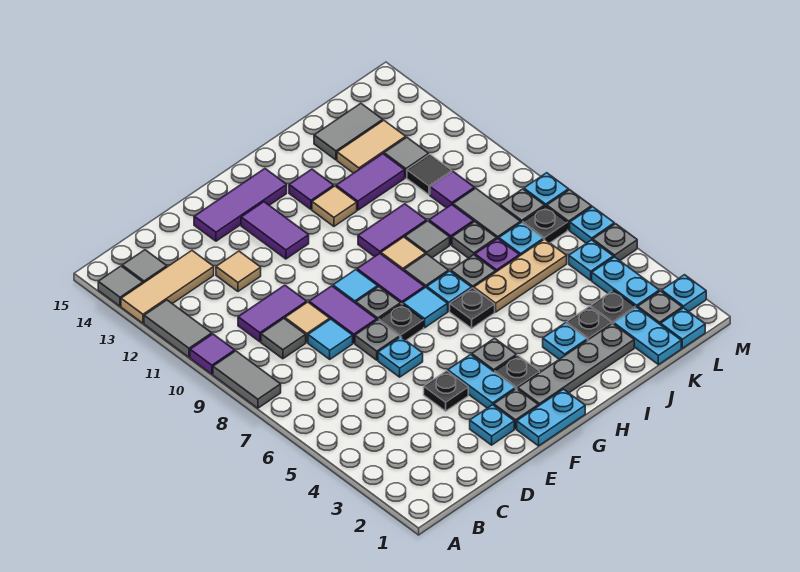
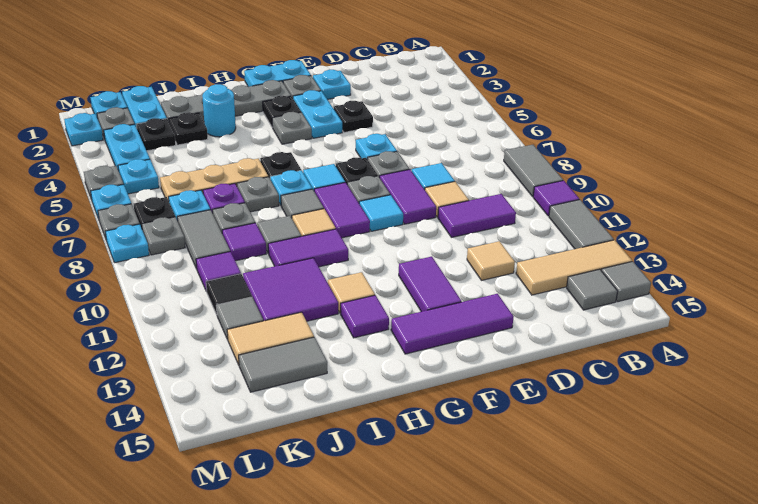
grey tile C9 level 1 -> none
cyan plate I3 level 1 -> cyan round brick I3 level 1
purple tile I12:J12 level 1 -> purple tile I11:J12 level 1

